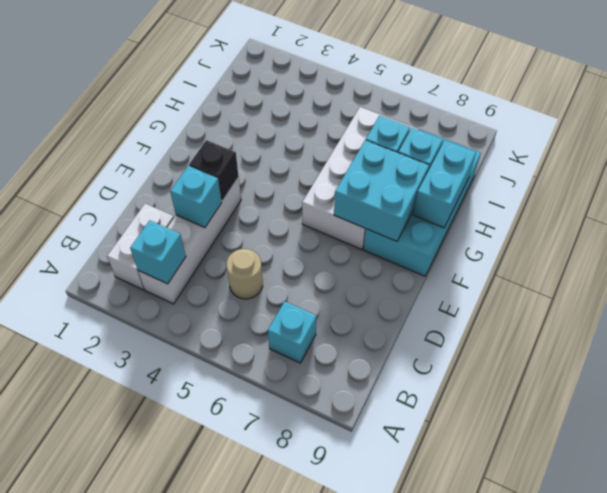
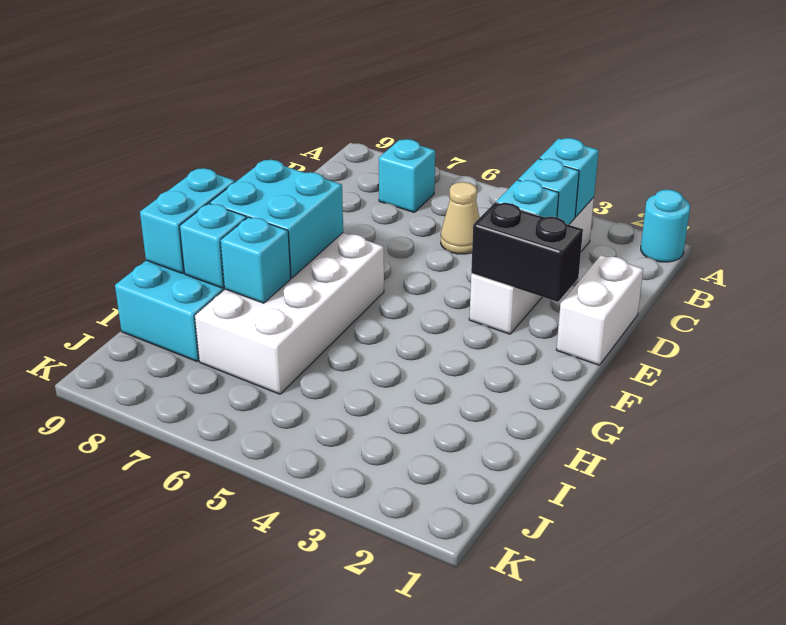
none -> cyan round brick A1 level 1
white brick B2:C2 level 1 -> white brick D1:E1 level 1
none -> cyan brick C3 level 2
tan round brick C5 level 1 -> tan cone C5 level 1
black brick E3 level 2 -> black brick E2:E3 level 2

